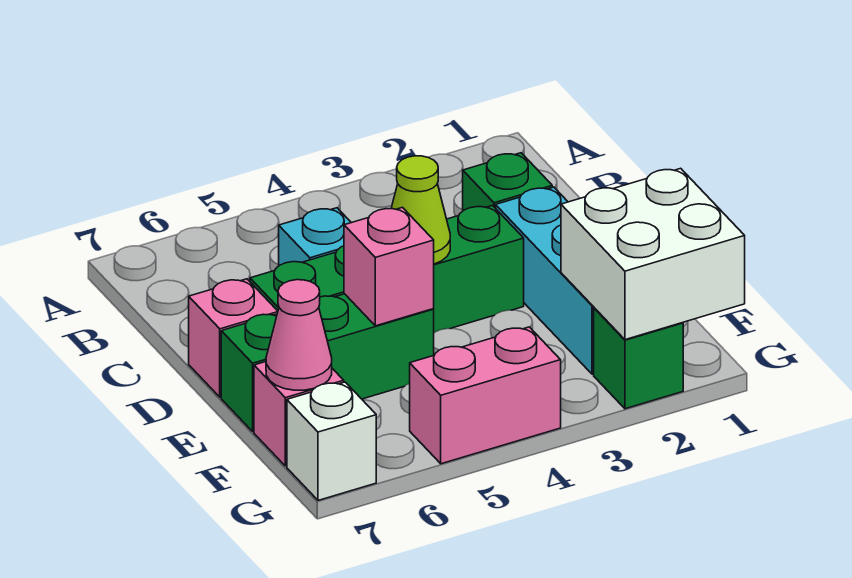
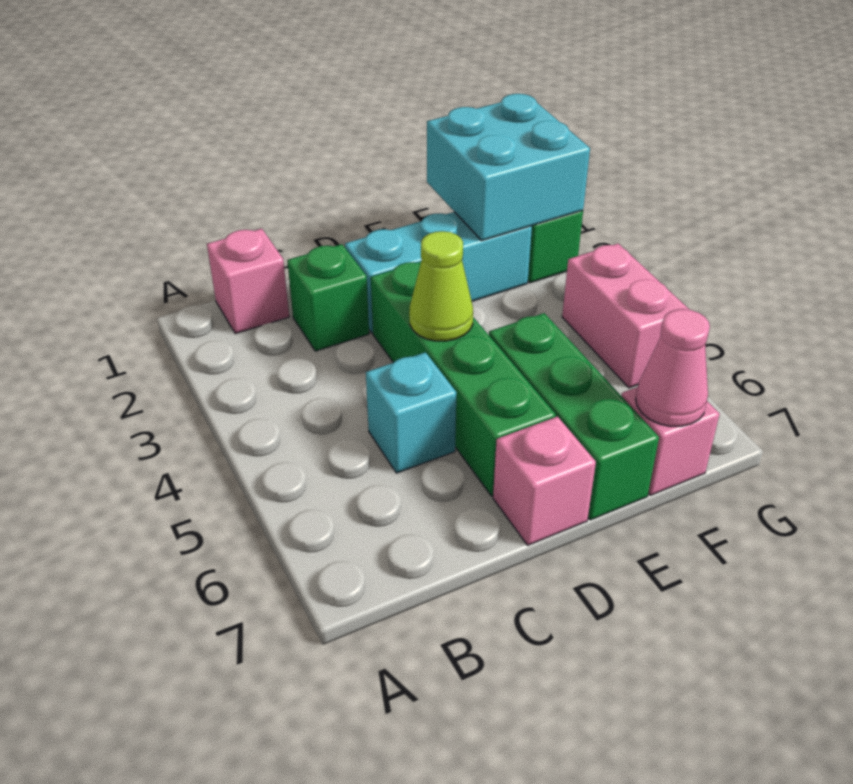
pink brick E5 level 2 -> pink brick B1 level 1
white brick F1:G2 level 2 -> cyan brick F1:G2 level 2
white brick G7 level 1 -> none

